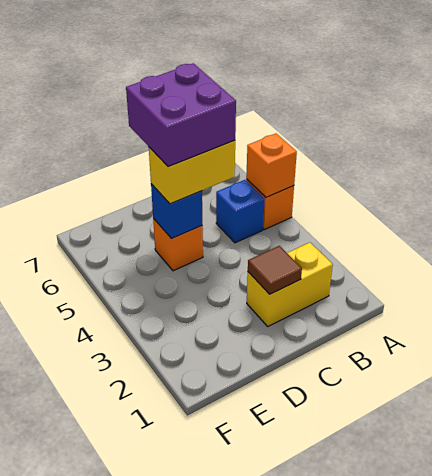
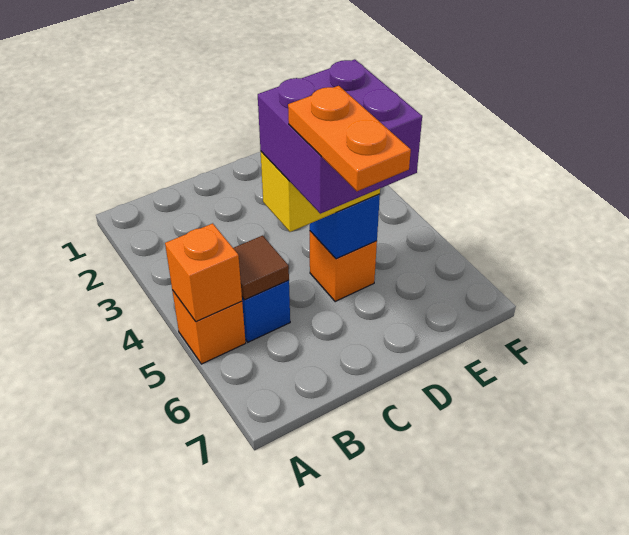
yellow brick B2:C2 level 1 -> none
brown tile C2 level 2 -> brown tile B5 level 2
none -> orange plate C6:C7 level 5

